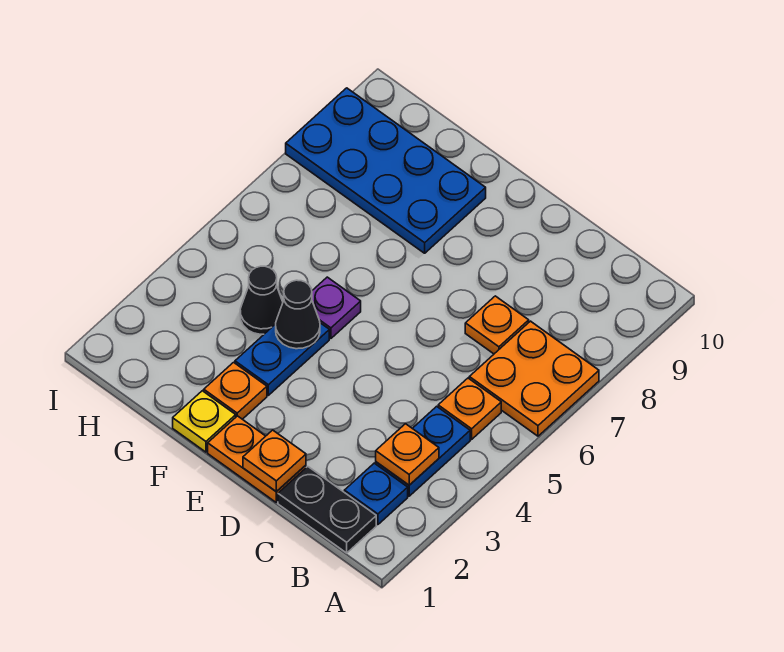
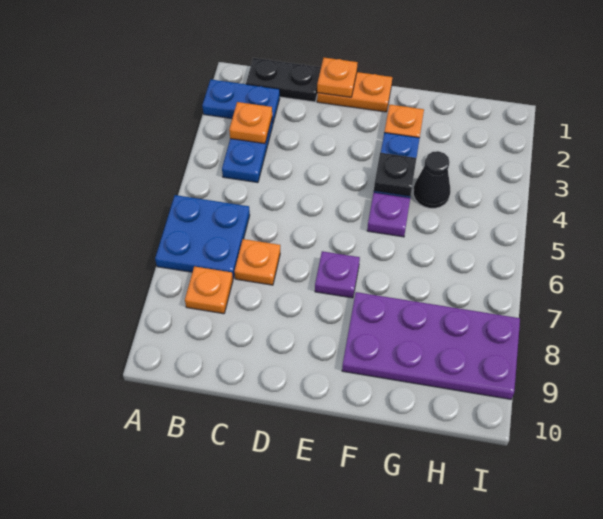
orange plate A6:B7 level 1 -> blue plate A6:B7 level 1
blue plate B2 level 1 -> blue plate A2:B2 level 1
orange plate B5 level 1 -> orange plate B8 level 1
none -> purple plate E7 level 1
yellow plate F1 level 1 -> none
black cone F4 level 2 -> black plate F4 level 2
blue plate F8:I9 level 1 -> purple plate F8:I9 level 1

